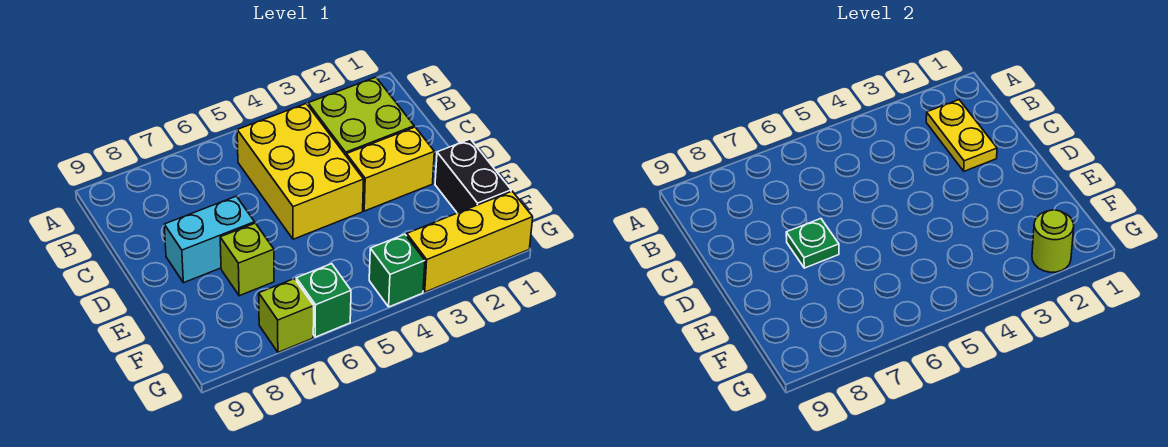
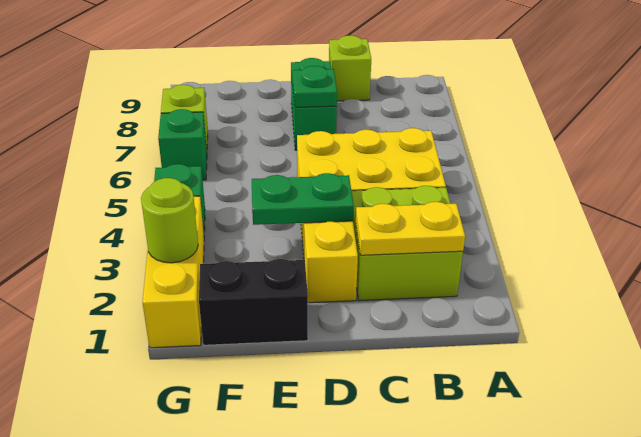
none -> green plate D3:E3 level 2
cyan brick D7:D8 level 1 -> green brick D7:D8 level 1
lime brick E7 level 1 -> lime brick C9 level 1

